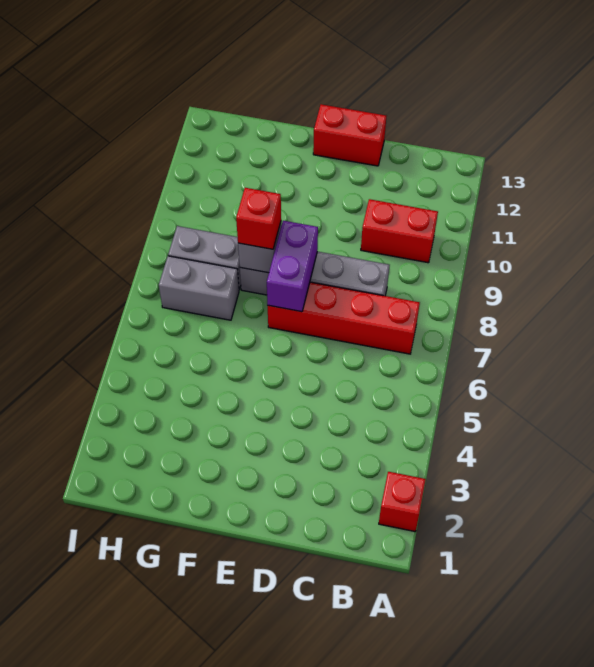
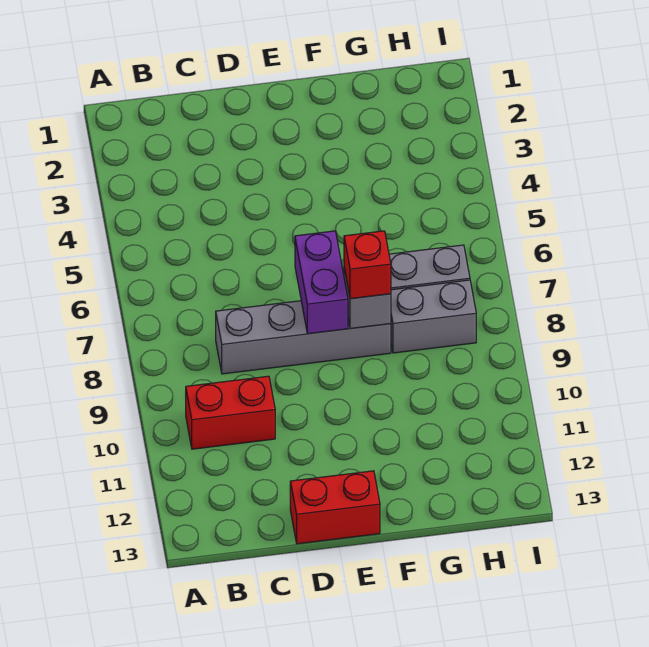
red brick A2 level 1 -> none
red brick B7:E7 level 1 -> none

